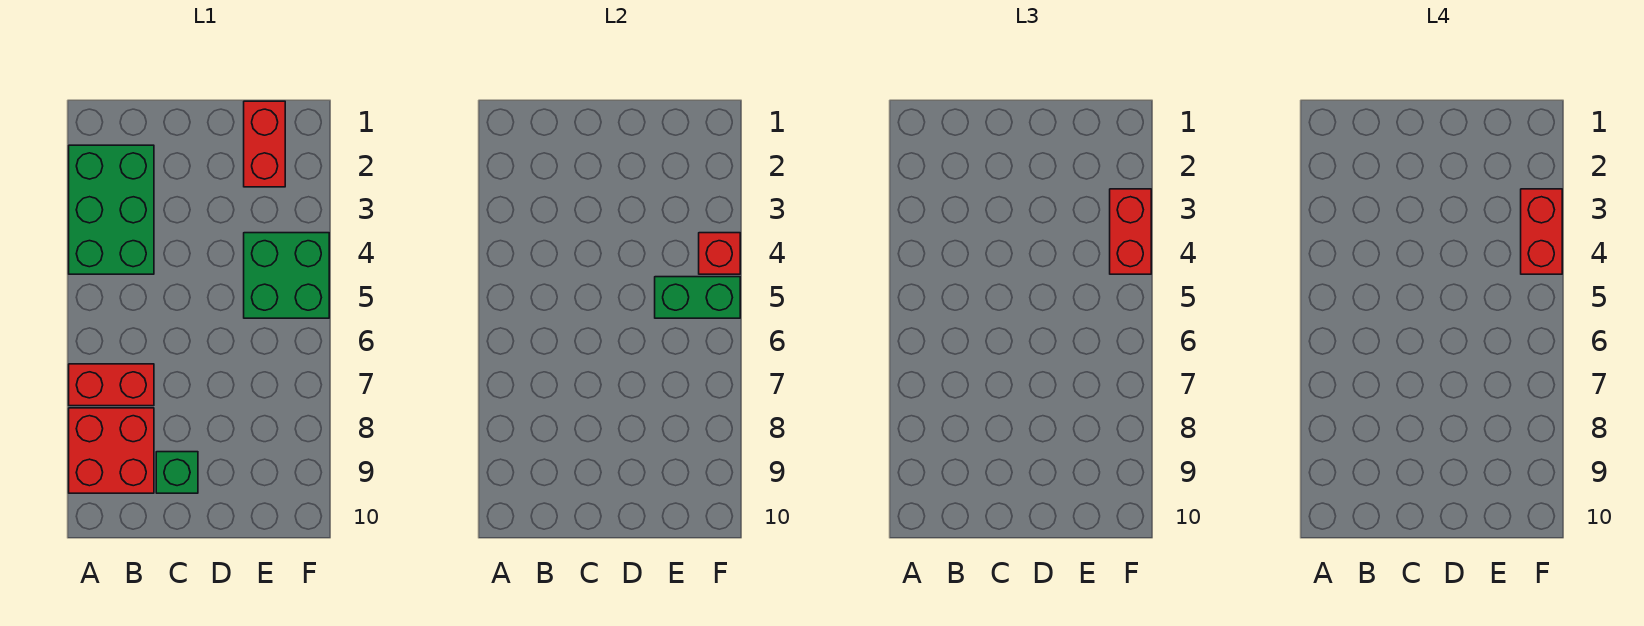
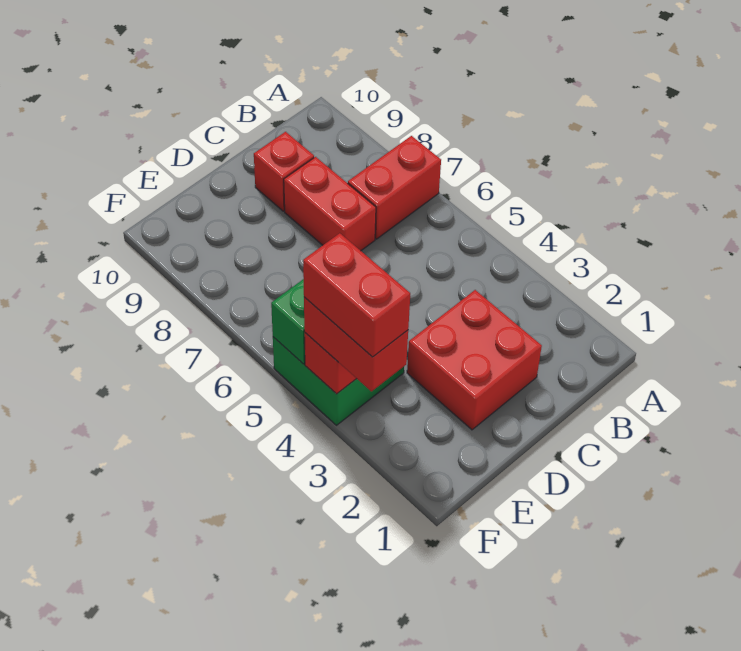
green brick A2:B4 level 1 -> none
red brick A8:B9 level 1 -> red brick C2:D3 level 1
green brick C9 level 1 -> red brick C9 level 1
red brick E1:E2 level 1 -> red brick C7:C8 level 1

